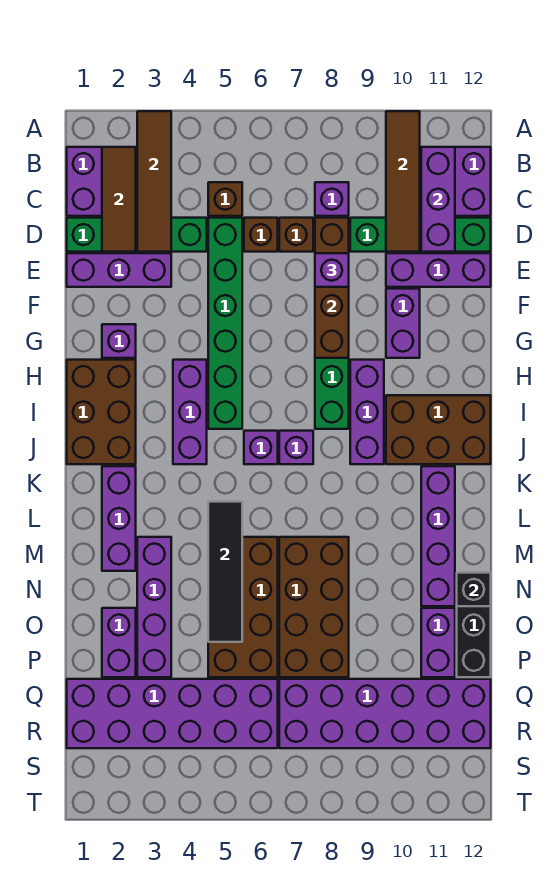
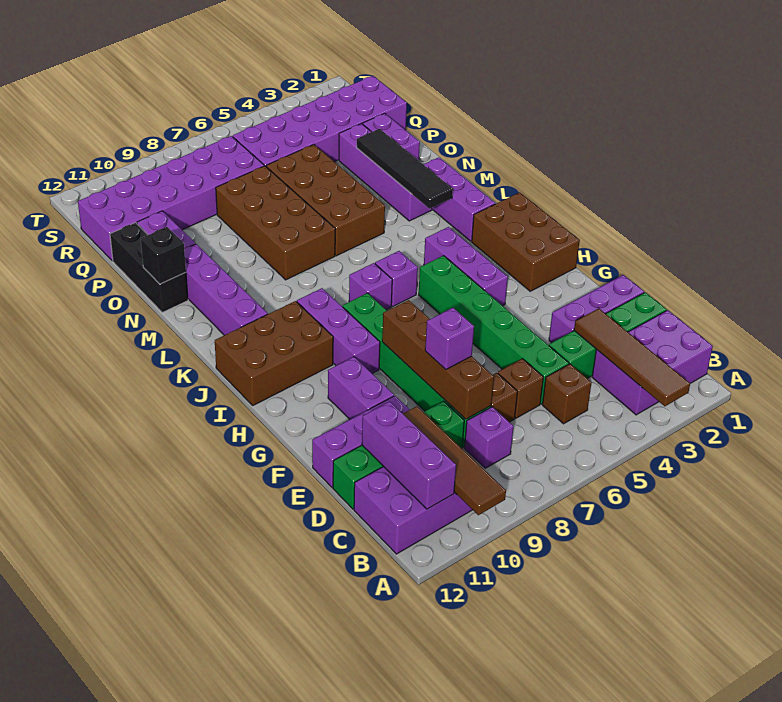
brown tile B2:D2 level 2 -> none
purple brick G2 level 1 -> none
black tile L5:O5 level 2 -> black tile L3:O3 level 2

